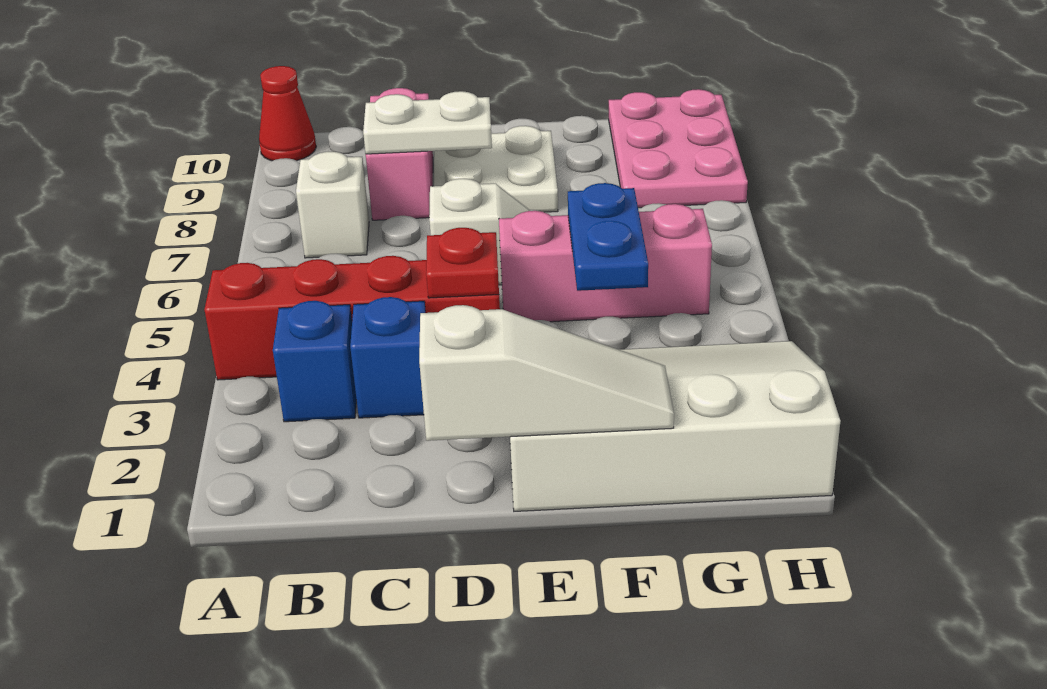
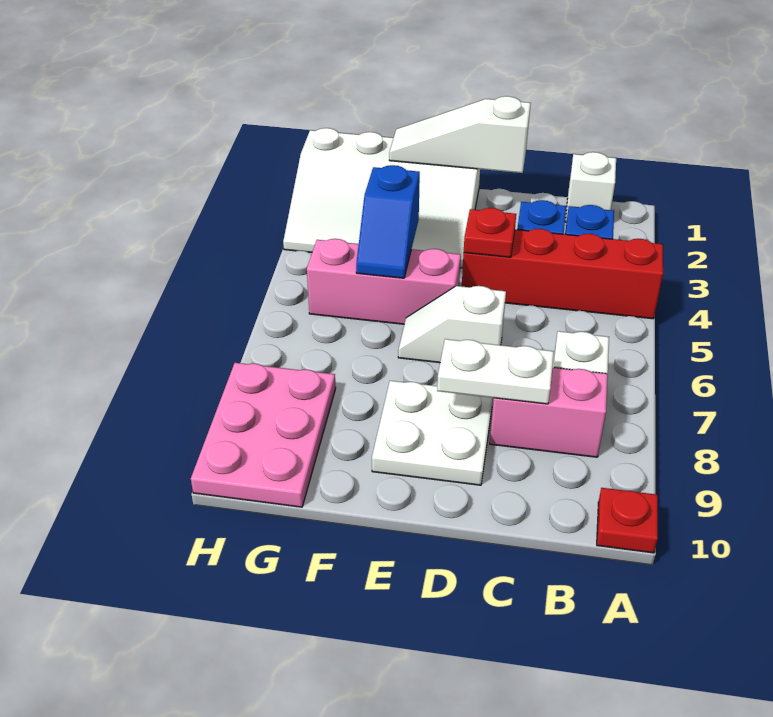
red cone A10 level 1 -> red plate A10 level 1
none -> white brick B1 level 1
pink brick C8:C9 level 1 -> pink brick B8:C8 level 1
blue plate F4:F5 level 2 -> blue slope F4:F5 level 2 top 4

